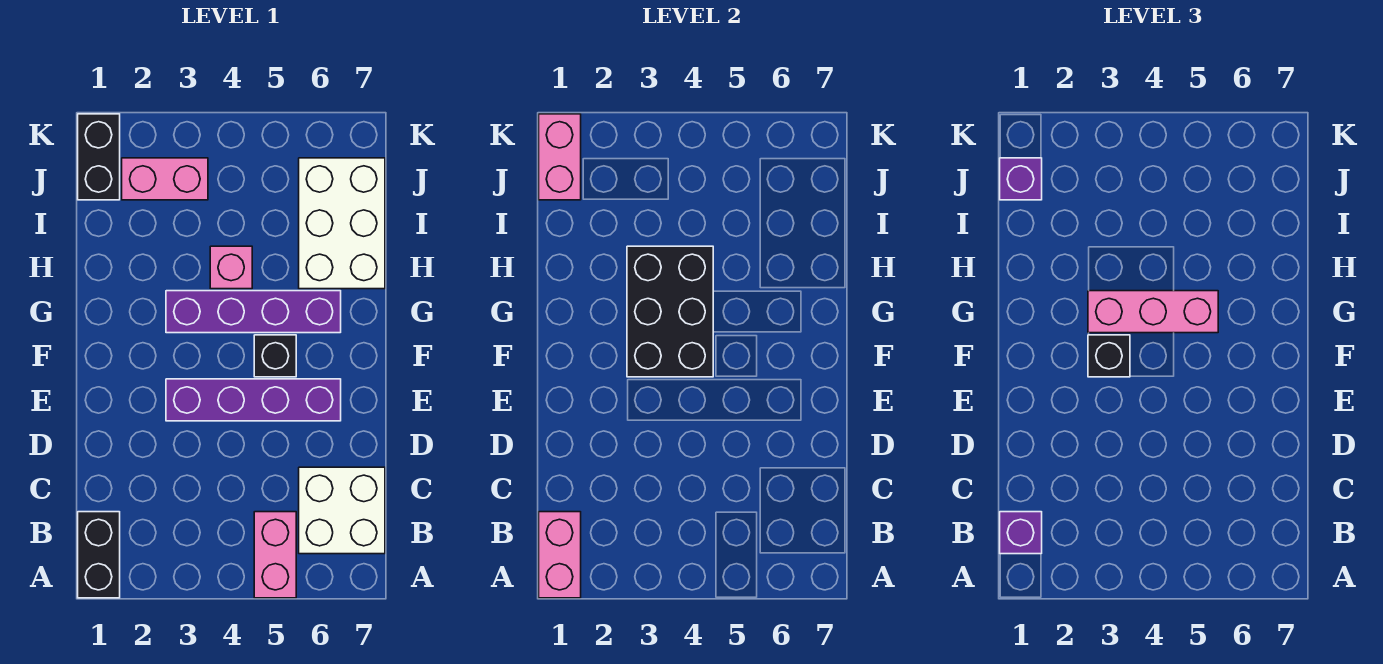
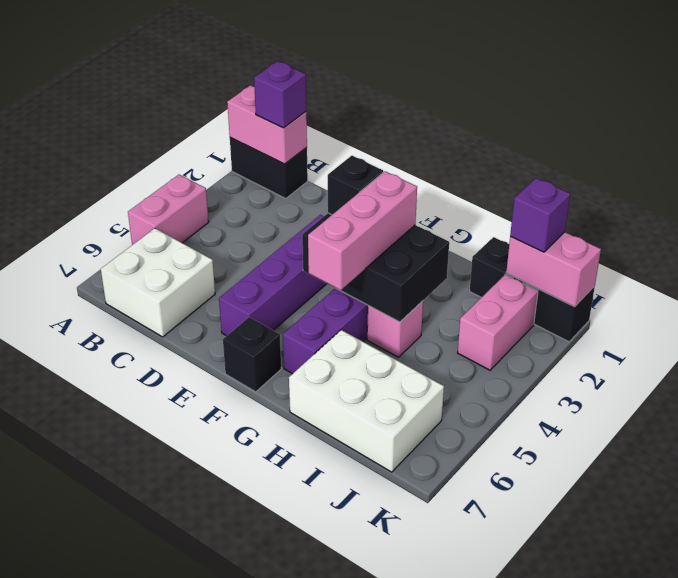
pink brick A5:B5 level 1 -> pink brick A4:A5 level 1
black brick F5 level 1 -> black brick F7 level 1
black brick J1:K1 level 1 -> black brick I1:K1 level 1

